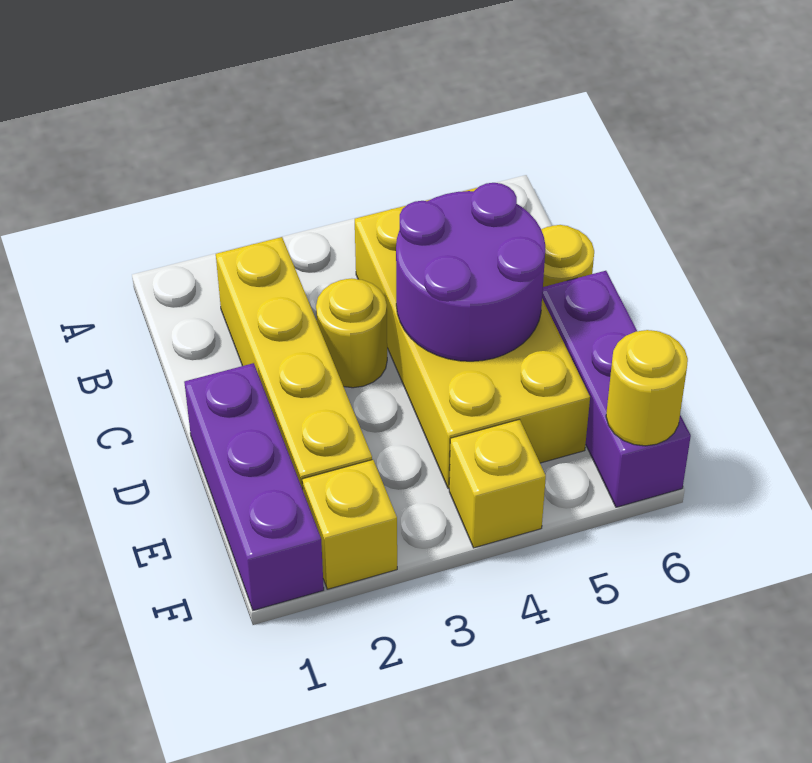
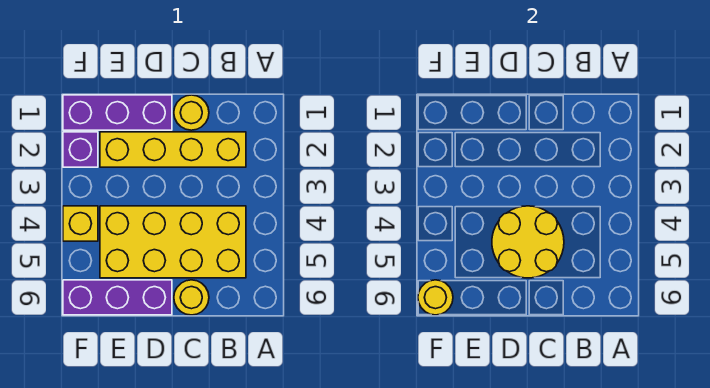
yellow round brick C3 level 1 -> yellow round brick C1 level 1
purple round brick C4:D5 level 2 -> yellow round brick C4:D5 level 2
yellow brick F2 level 1 -> purple brick F2 level 1

